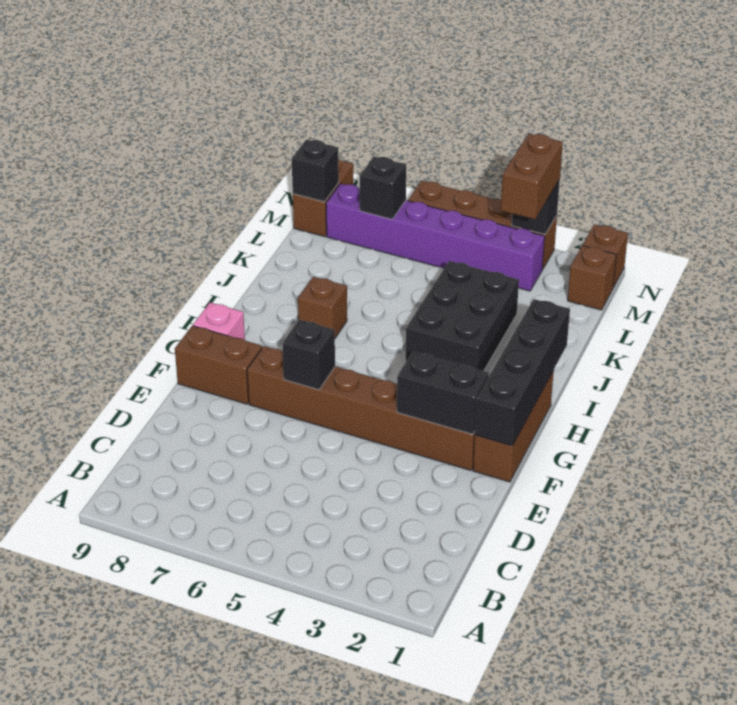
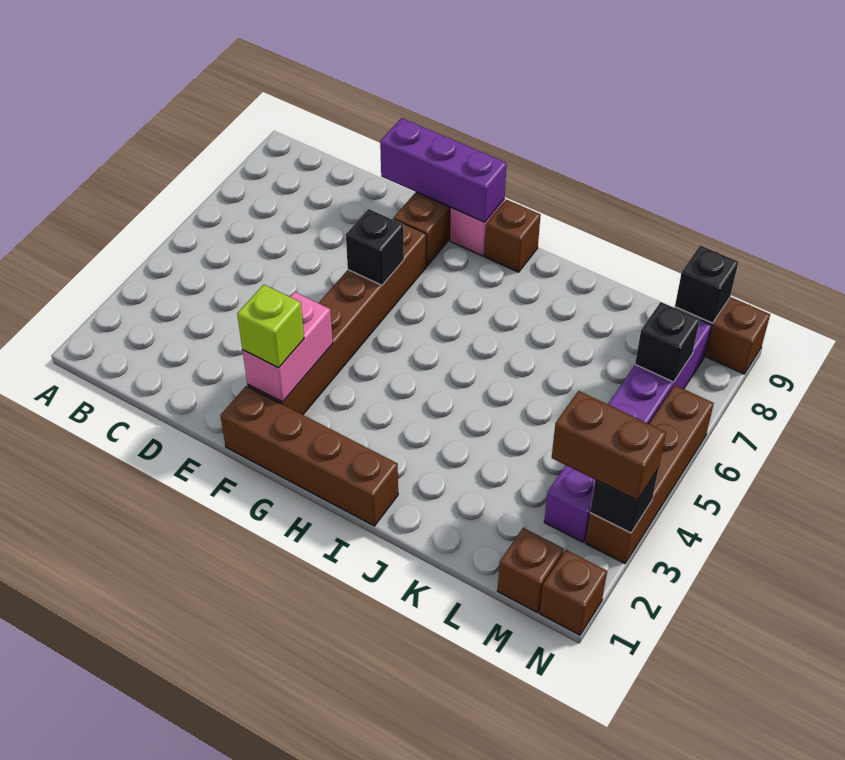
none -> purple brick E9:G9 level 2
brown brick F1:H1 level 1 -> brown brick F1:I1 level 1
black brick F1:I1 level 2 -> none
black brick F2:F3 level 2 -> pink brick F2:F3 level 2
none -> lime brick F2 level 3
black brick I3:K4 level 1 -> none
brown brick I7 level 1 -> brown brick H9 level 1

